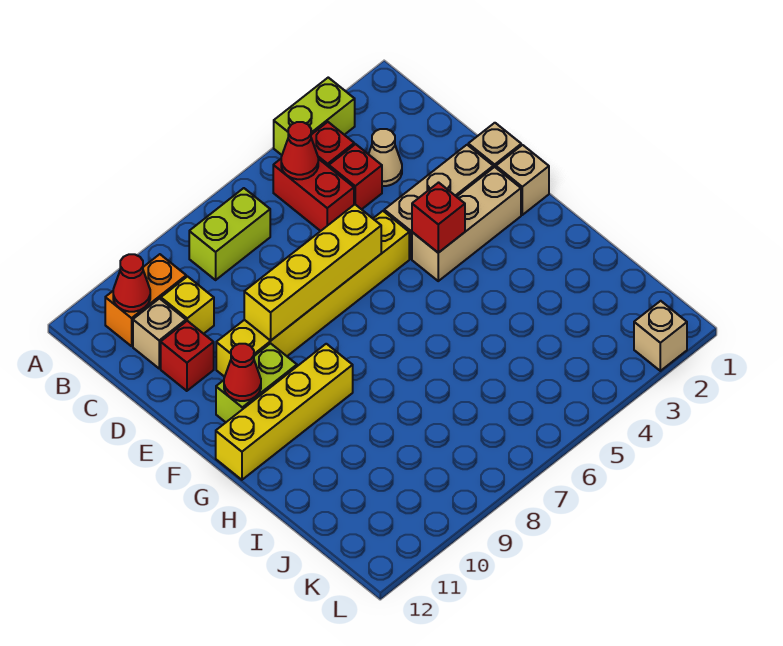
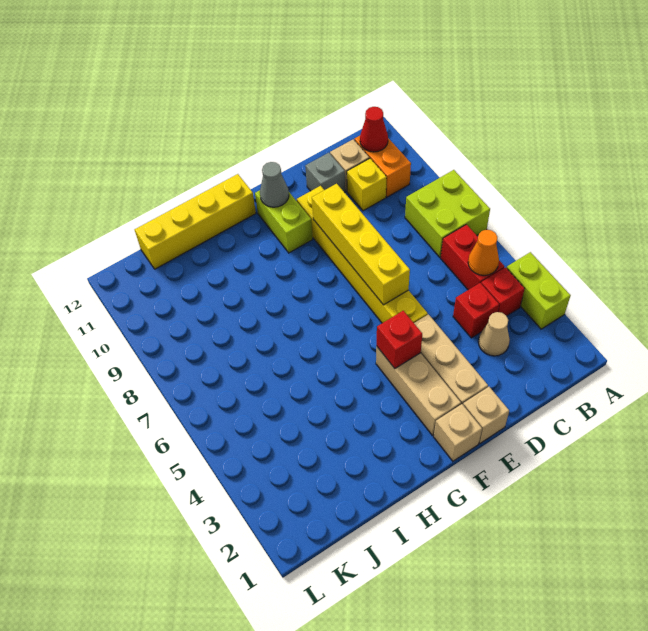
red brick B5:C5 level 1 -> red brick B5:B6 level 1
red cone B5 level 2 -> orange cone B5 level 2
lime brick B7:B8 level 1 -> lime brick A7:B8 level 1
red brick D11 level 1 -> grey brick D11 level 1
red cone F11 level 2 -> grey cone F11 level 2
yellow brick G9:G12 level 1 -> yellow brick G12:J12 level 1
tan brick L2 level 1 -> none

